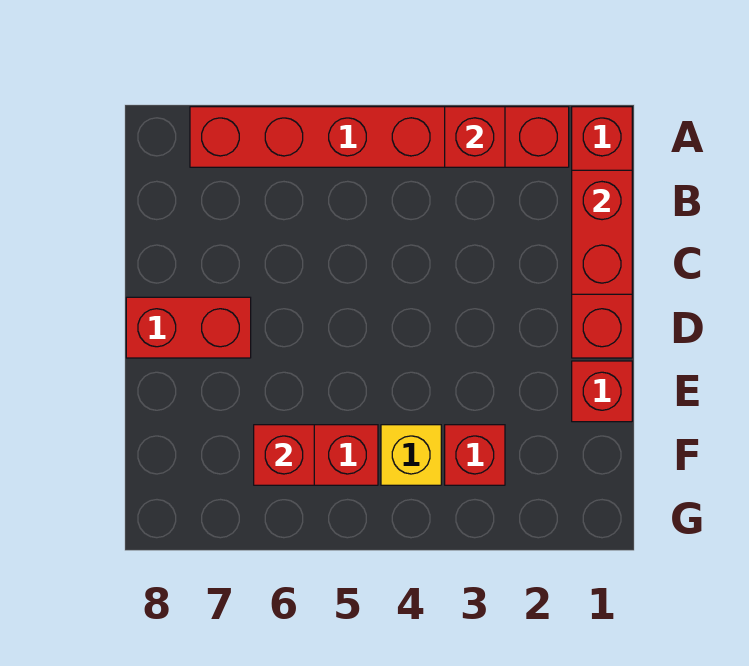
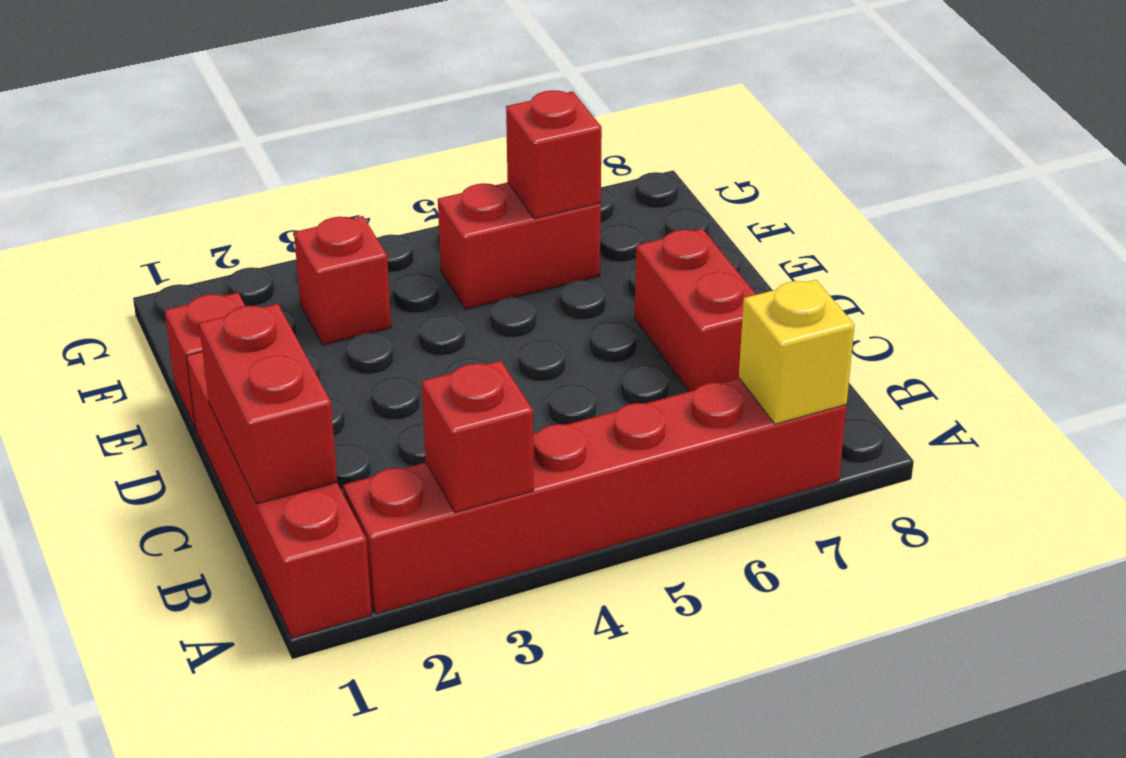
red brick D7:D8 level 1 -> red brick C7:D7 level 1
yellow brick F4 level 1 -> yellow brick A7 level 2

